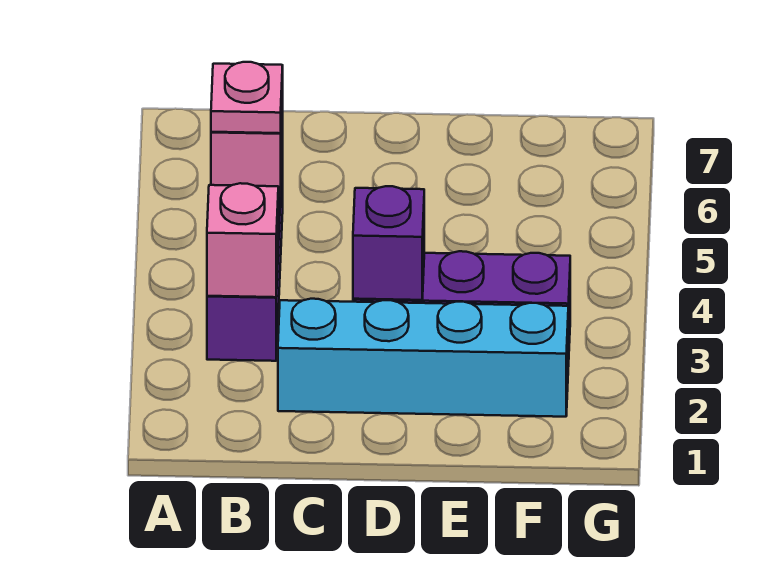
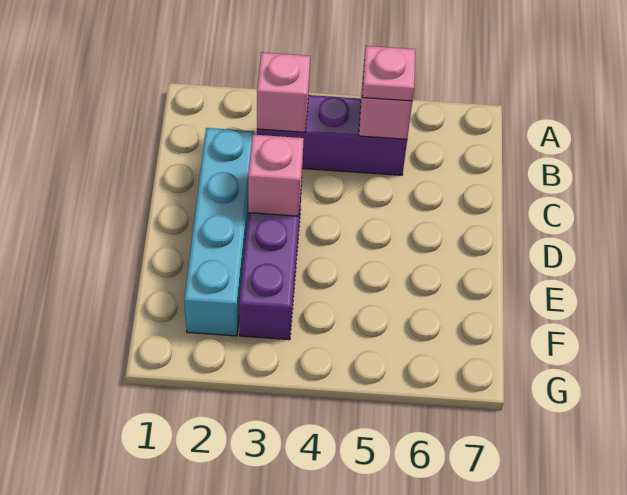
purple brick D3 level 2 -> pink brick D3 level 2

